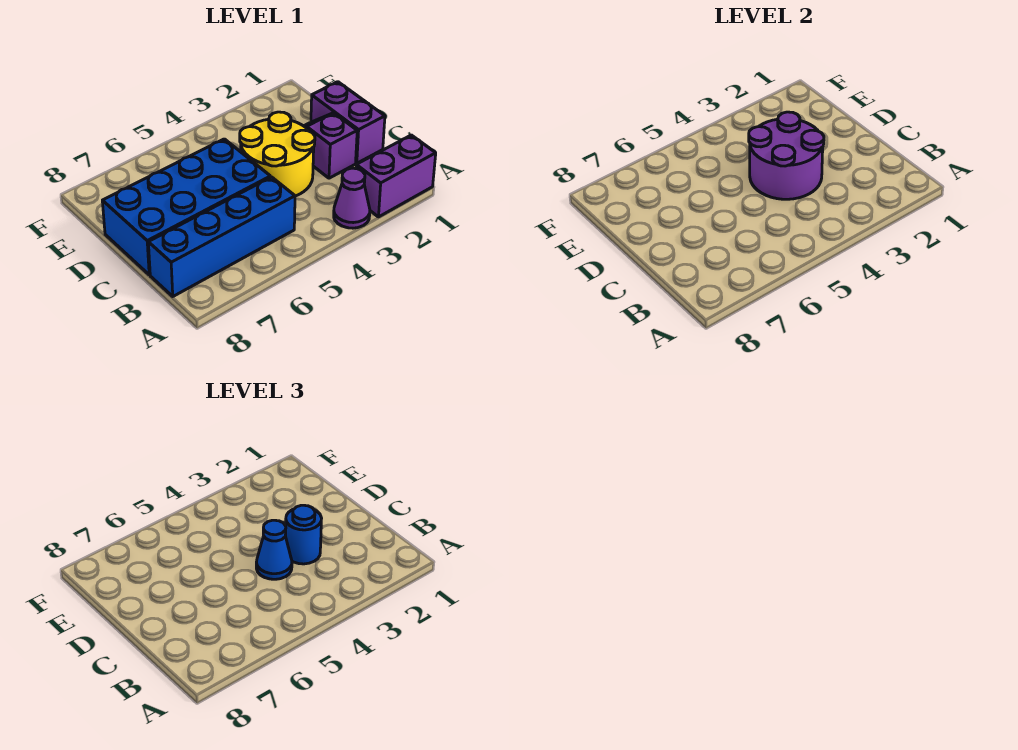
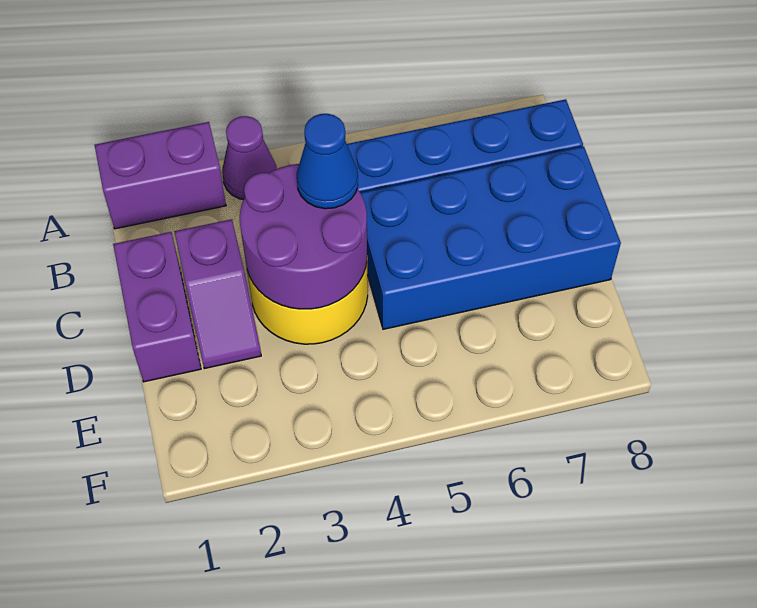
blue round brick C3 level 3 -> none

